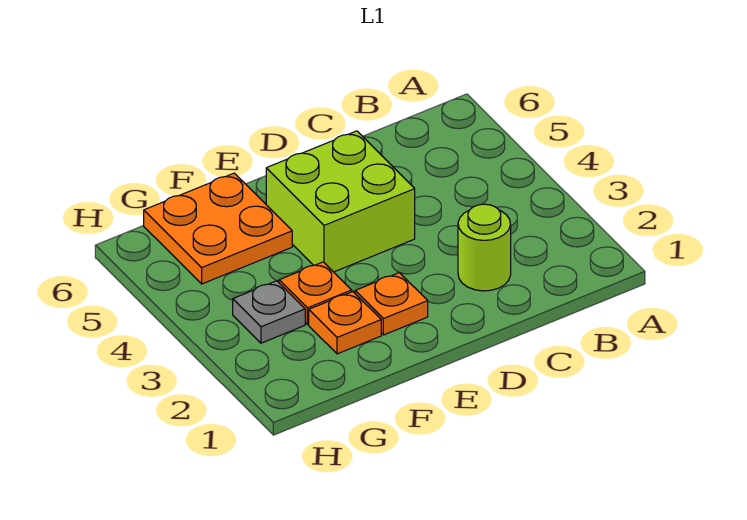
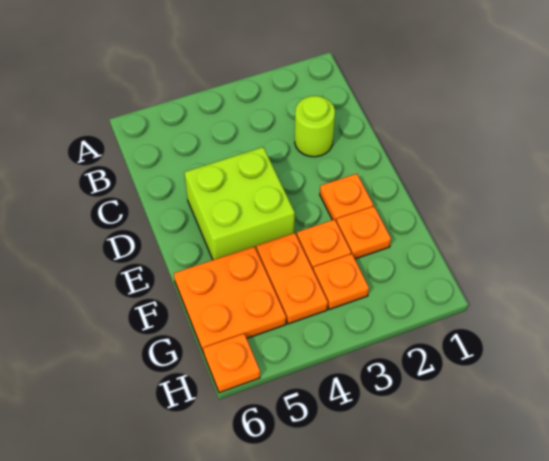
none -> orange plate F4:G4 level 1
grey plate G3 level 1 -> orange plate G3 level 1
none -> orange plate H6 level 1

